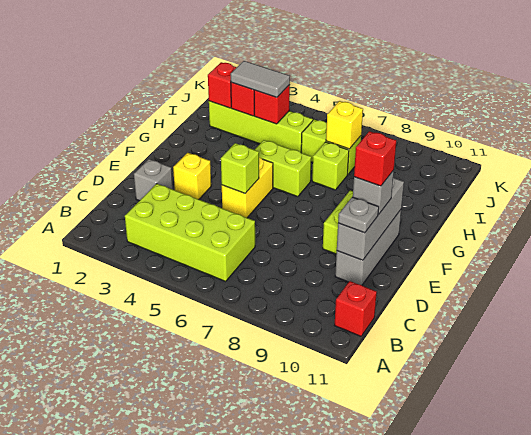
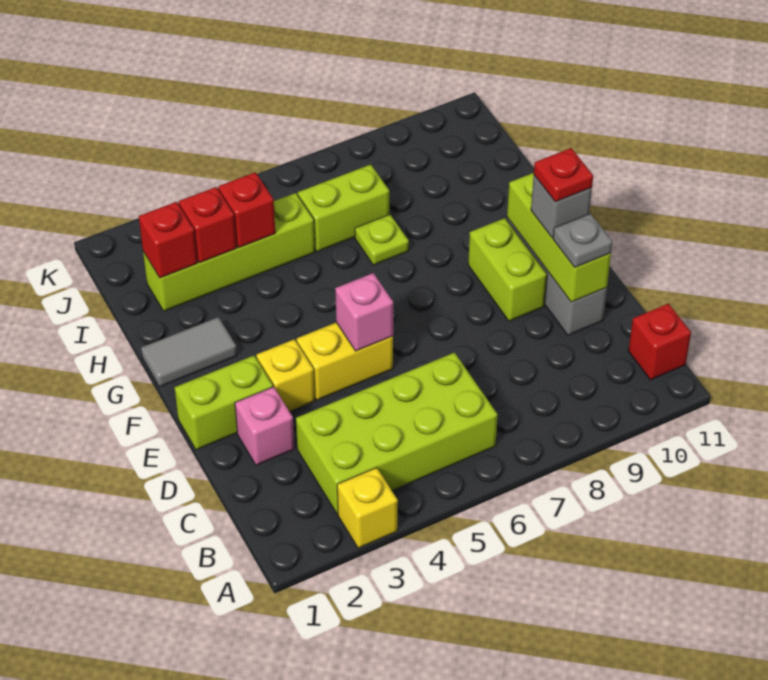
grey brick D2 level 1 -> pink brick D2 level 1
grey brick D10:F10 level 2 -> lime brick D10:F10 level 2
yellow brick E5:F5 level 1 -> yellow brick E4:E5 level 1
lime brick E5 level 2 -> pink brick E5 level 2
red brick E10 level 4 -> red plate E10 level 4
lime brick G5:G6 level 1 -> lime brick E1:E2 level 1
lime brick H7 level 1 -> lime plate H7 level 1
grey tile I3:I4 level 3 -> grey tile G1:G2 level 1
yellow brick I7 level 2 -> yellow brick A3 level 1

